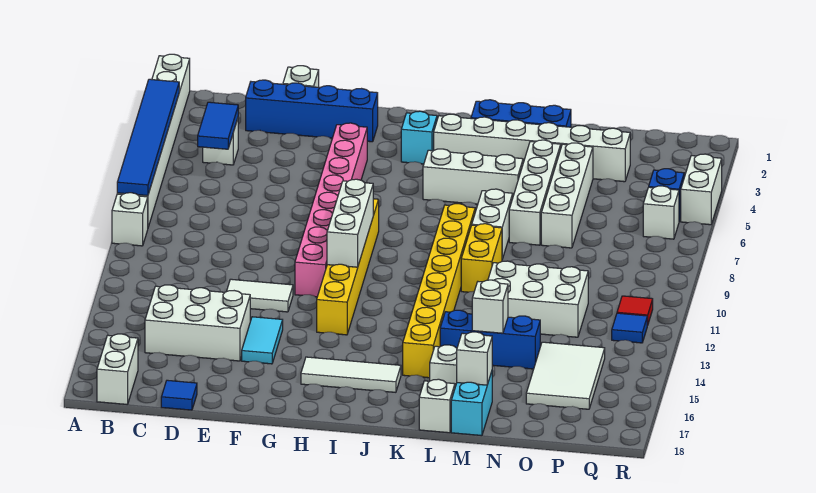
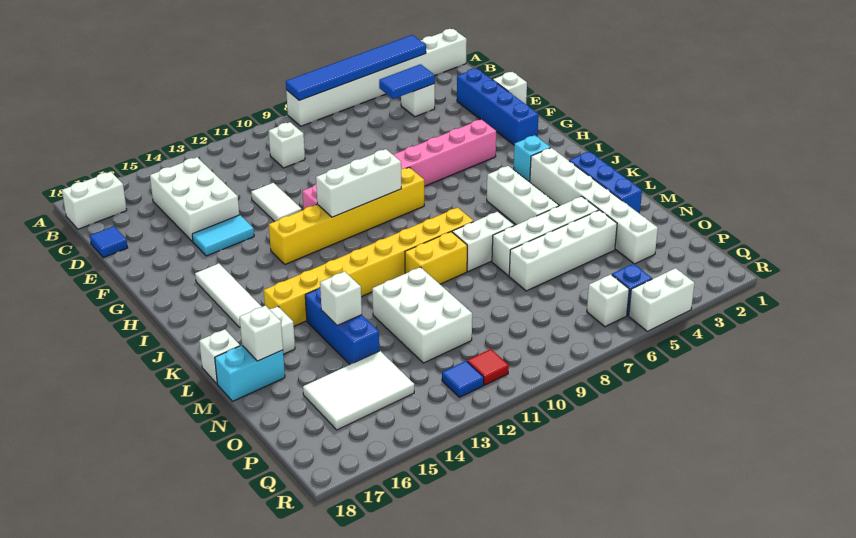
white brick A9 level 1 -> white brick C10 level 1

